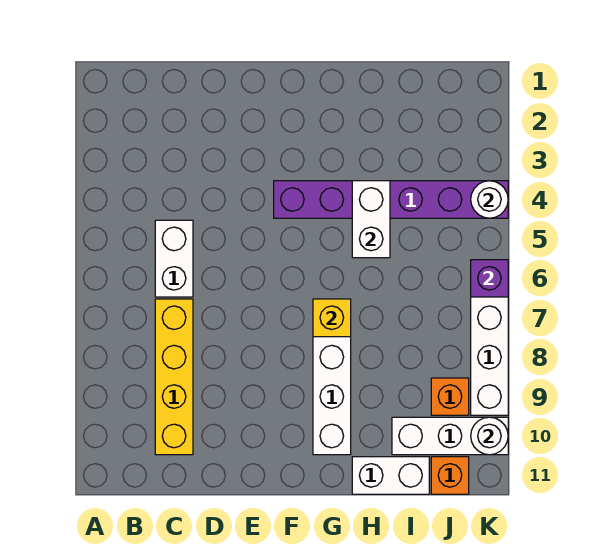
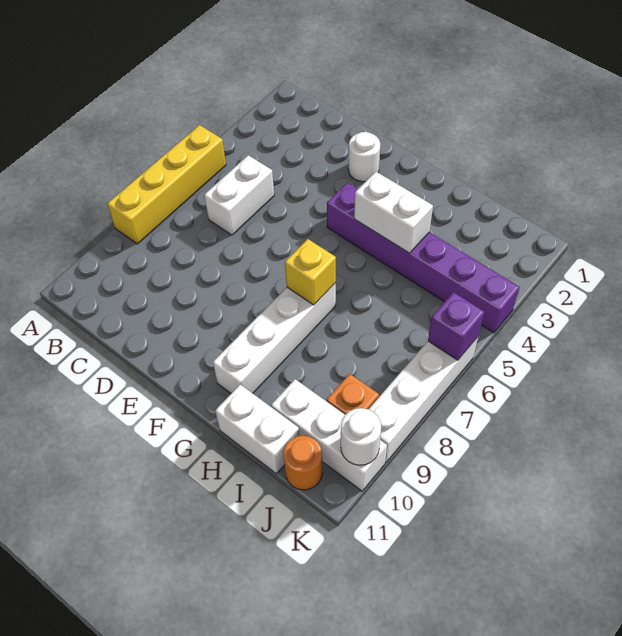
yellow brick C7:C10 level 1 -> yellow brick A5:A8 level 1
white brick H4:H5 level 2 -> white brick G4:H4 level 2
orange brick J11 level 1 -> orange round brick J11 level 1
white round brick K4 level 2 -> white round brick E2 level 1

